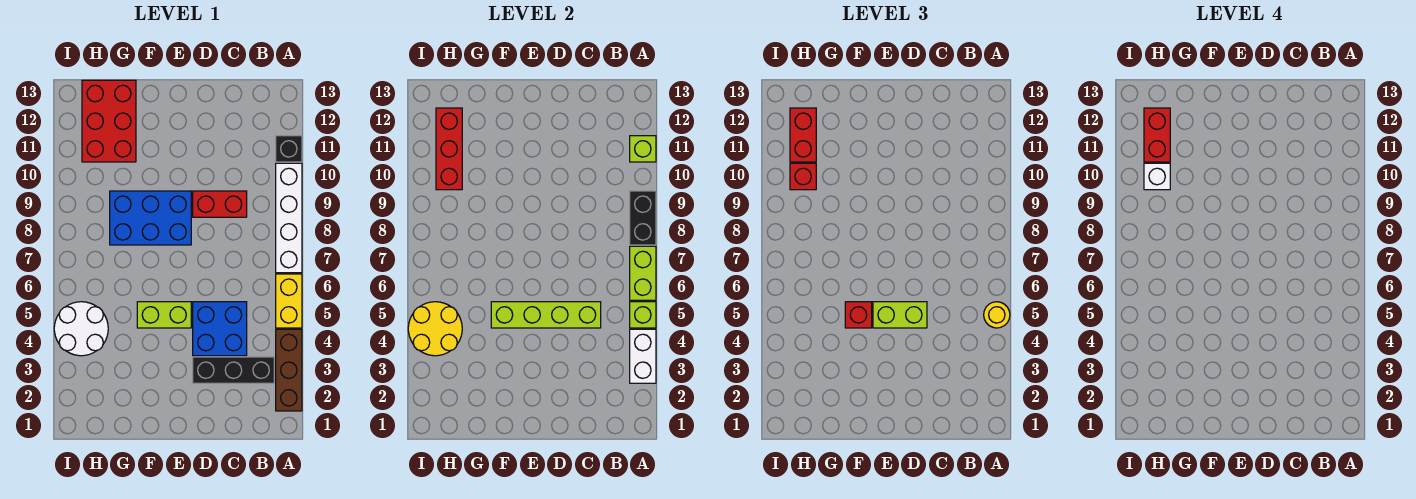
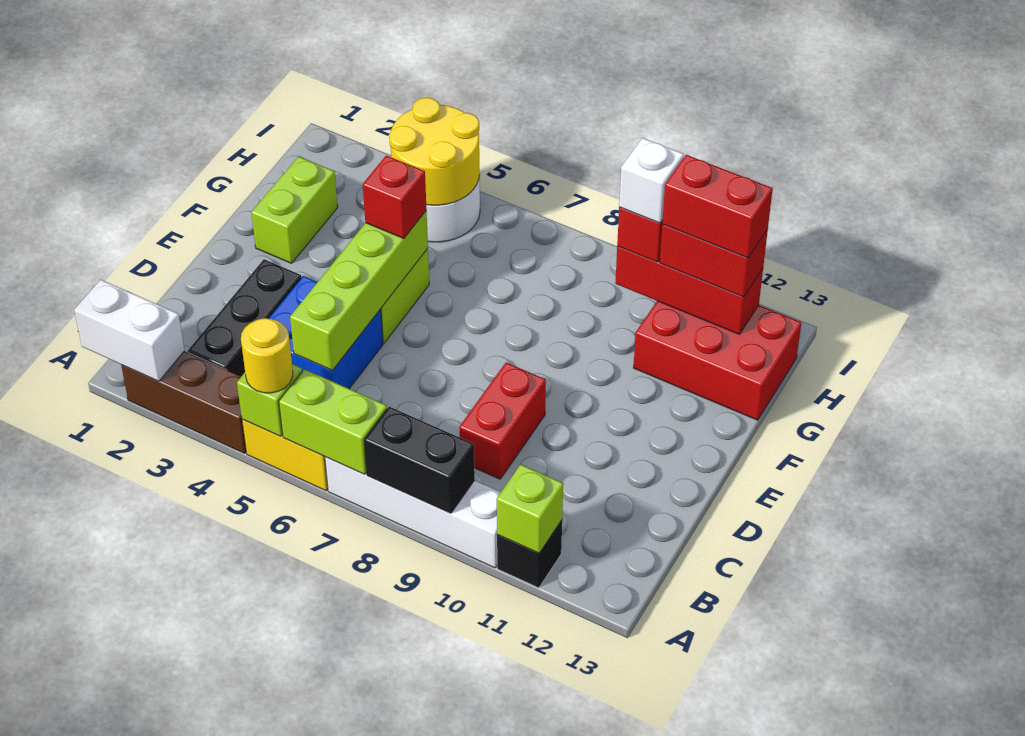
white brick A3:A4 level 2 -> white brick A1:A2 level 2
lime brick D5:E5 level 3 -> lime brick F2:G2 level 1
blue brick E8:G9 level 1 -> none

